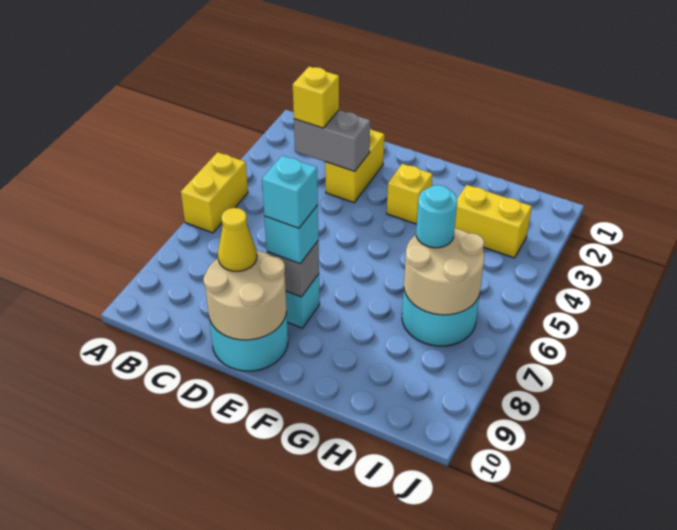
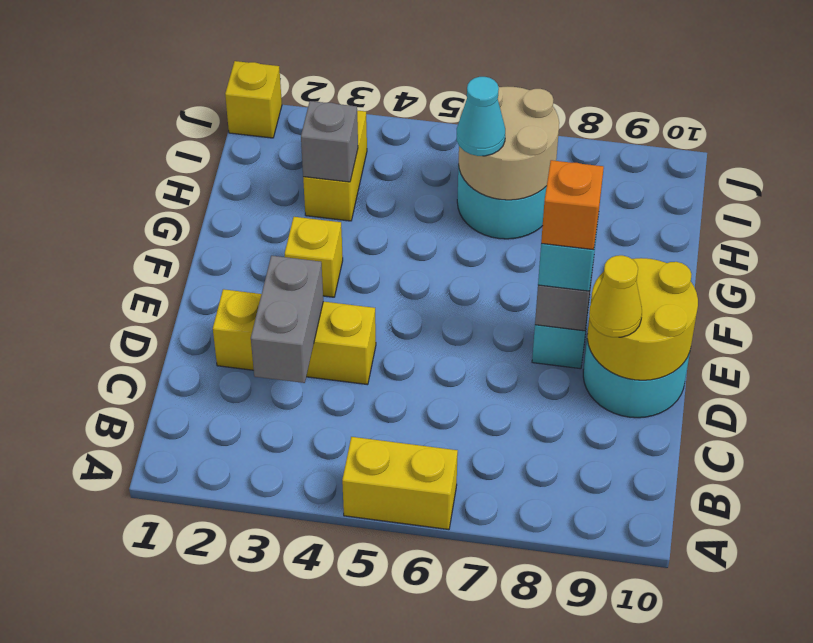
yellow brick C3 level 3 -> yellow brick J1 level 1
yellow brick D2:D3 level 1 -> yellow brick D2:D4 level 1
tan round brick D9:E10 level 2 -> yellow round brick D9:E10 level 2
cyan brick E8 level 4 -> orange brick E8 level 4
none -> grey brick H3 level 2
cyan round brick H6 level 3 -> cyan cone H6 level 3

